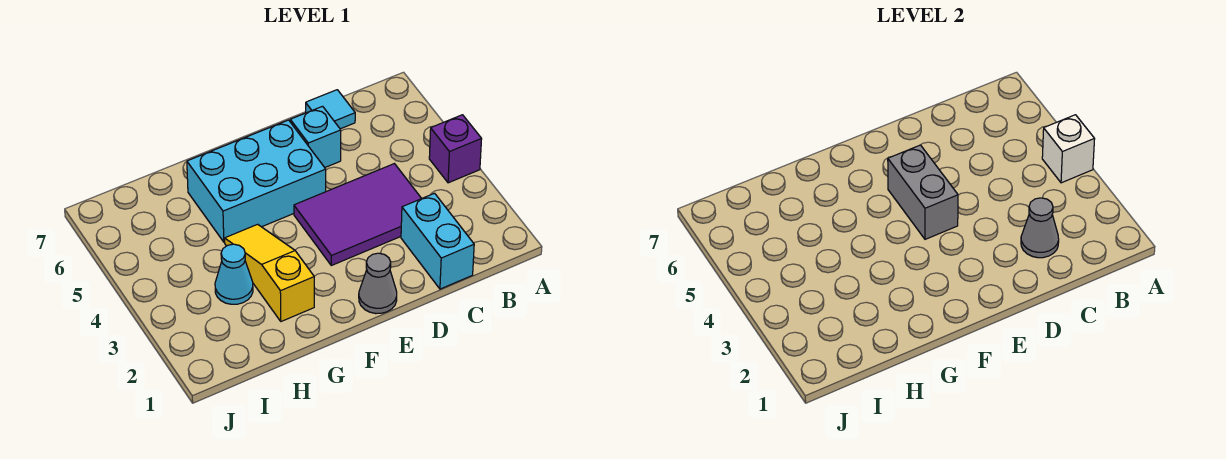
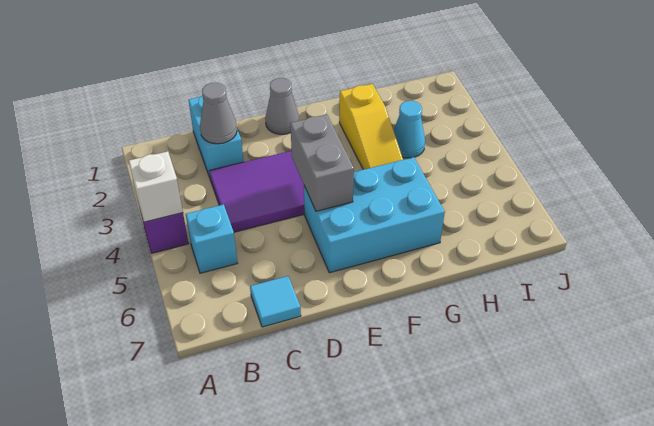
cyan brick D6 level 1 -> cyan brick B5 level 1

